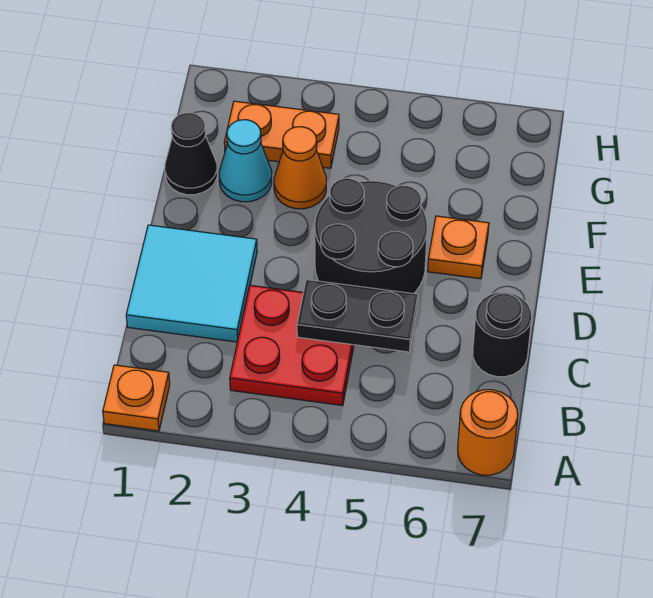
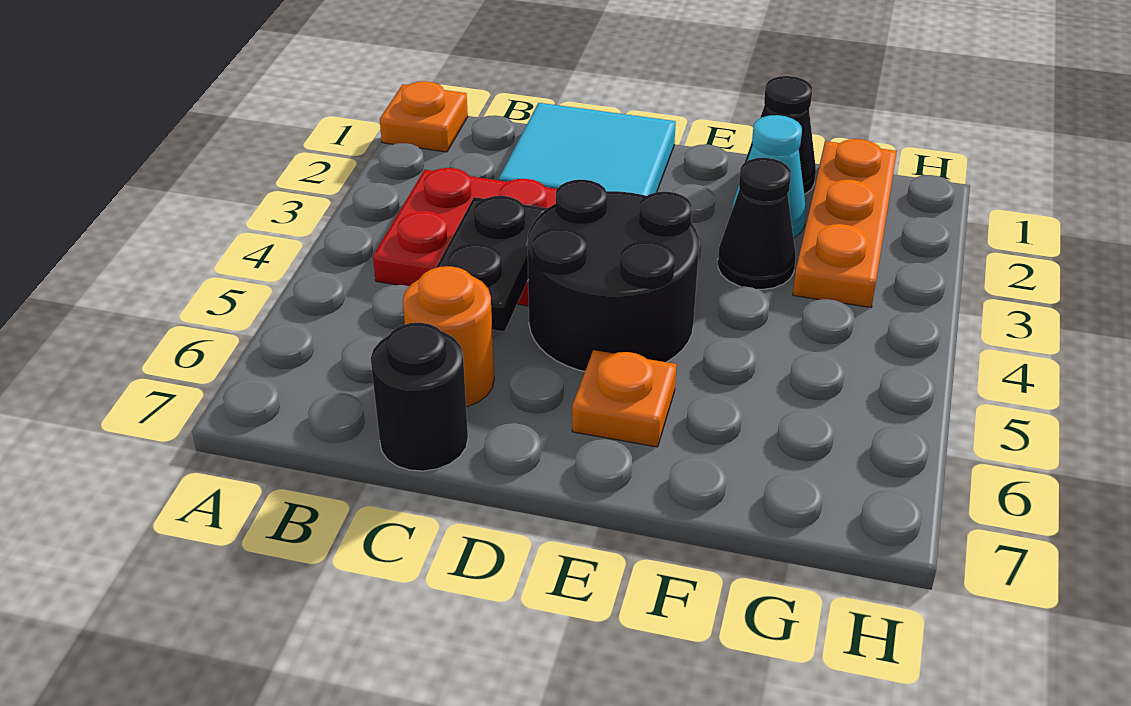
orange round brick A7 level 1 -> orange round brick C6 level 1
orange cone F3 level 1 -> black cone F3 level 1
orange plate G2:G3 level 1 -> orange plate G1:G3 level 1

